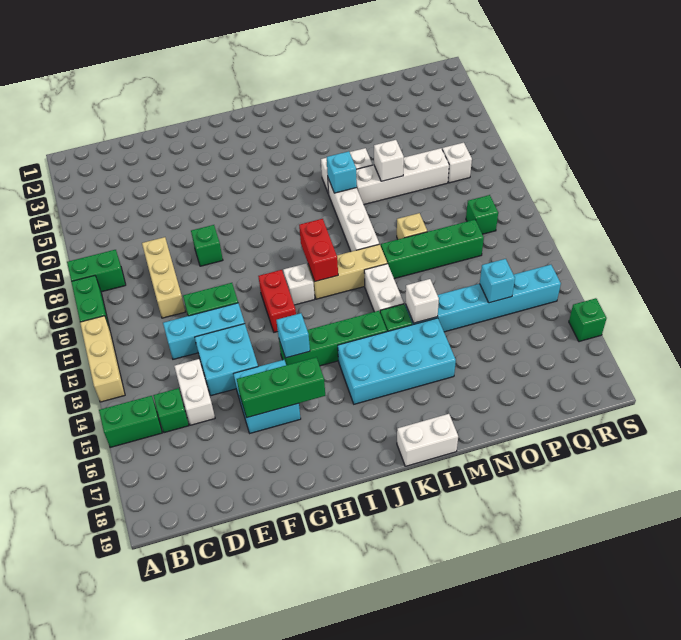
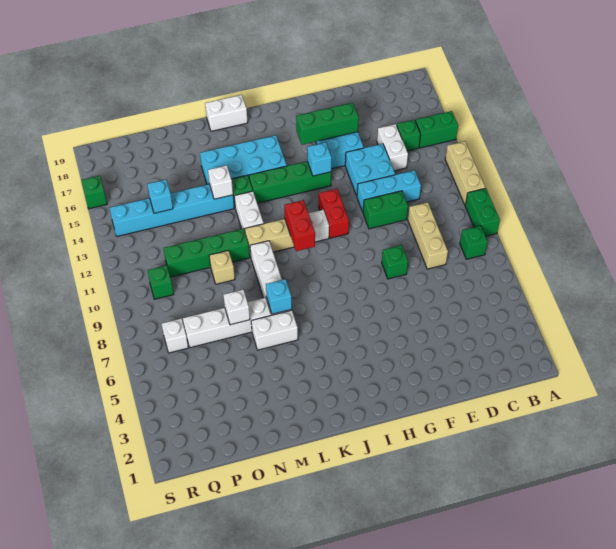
green brick A8:B8 level 1 -> green brick B8 level 1

